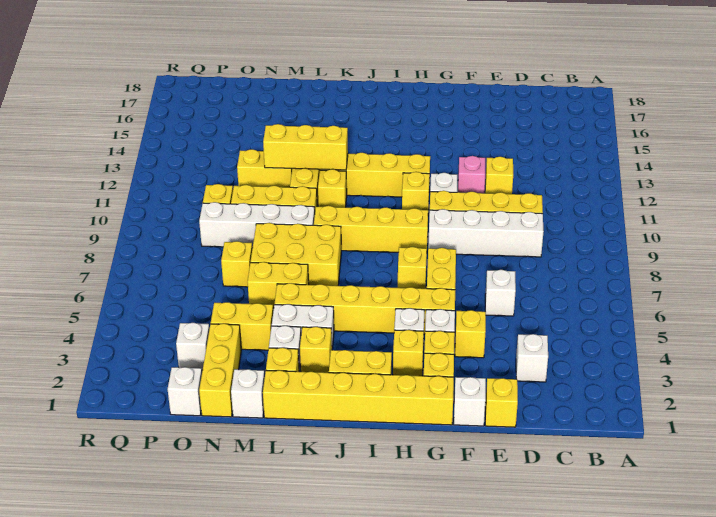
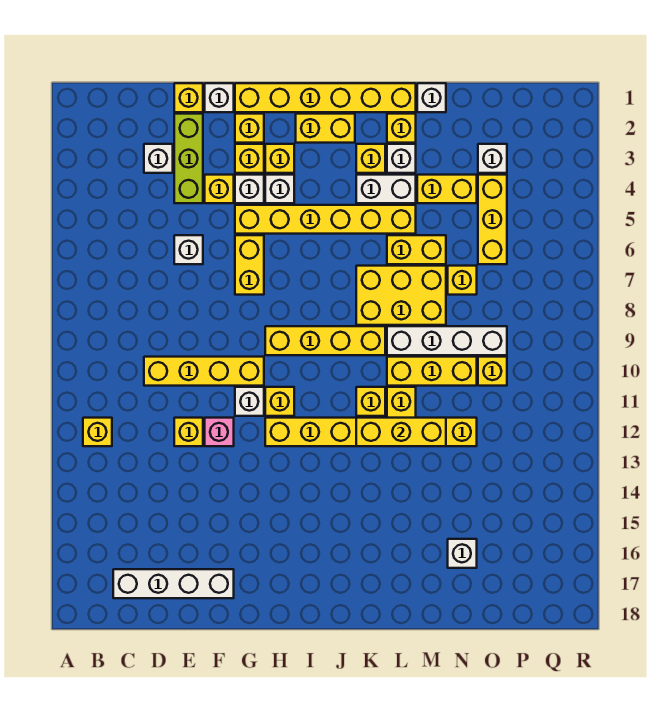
white brick D9:G9 level 1 -> white brick C17:F17 level 1
none -> lime brick E2:E4 level 1
yellow brick H7 level 1 -> yellow brick B12 level 1
yellow brick N1:N3 level 1 -> yellow brick O4:O6 level 1
white brick O1 level 1 -> white brick N16 level 1

